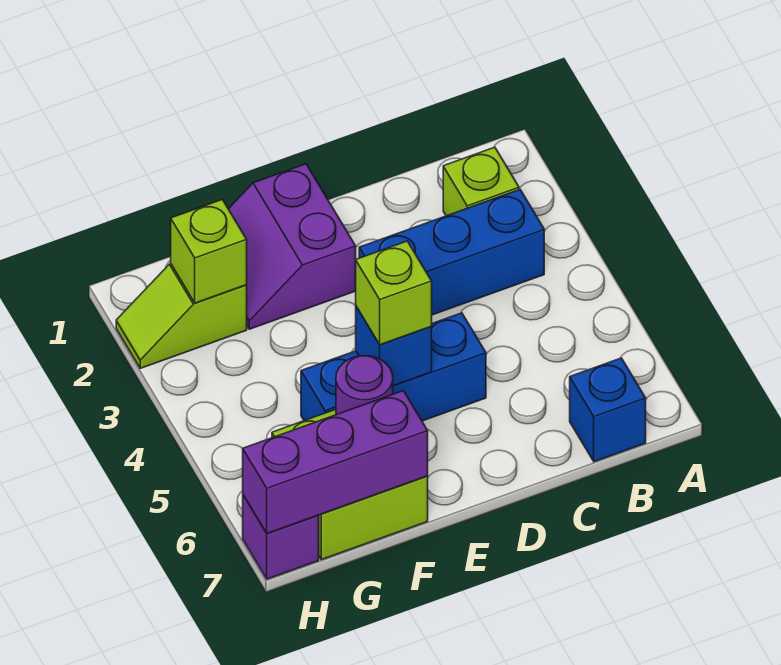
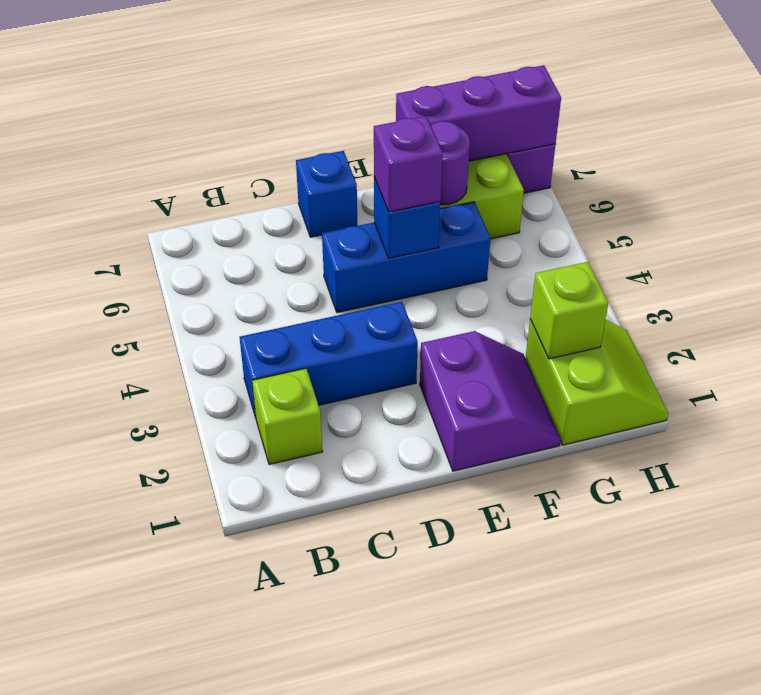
blue brick B7 level 1 -> blue brick D7 level 1
lime brick E5 level 3 -> purple brick E5 level 3
lime slope G2:H2 level 1 top G -> lime slope G1:H2 level 1 top G

